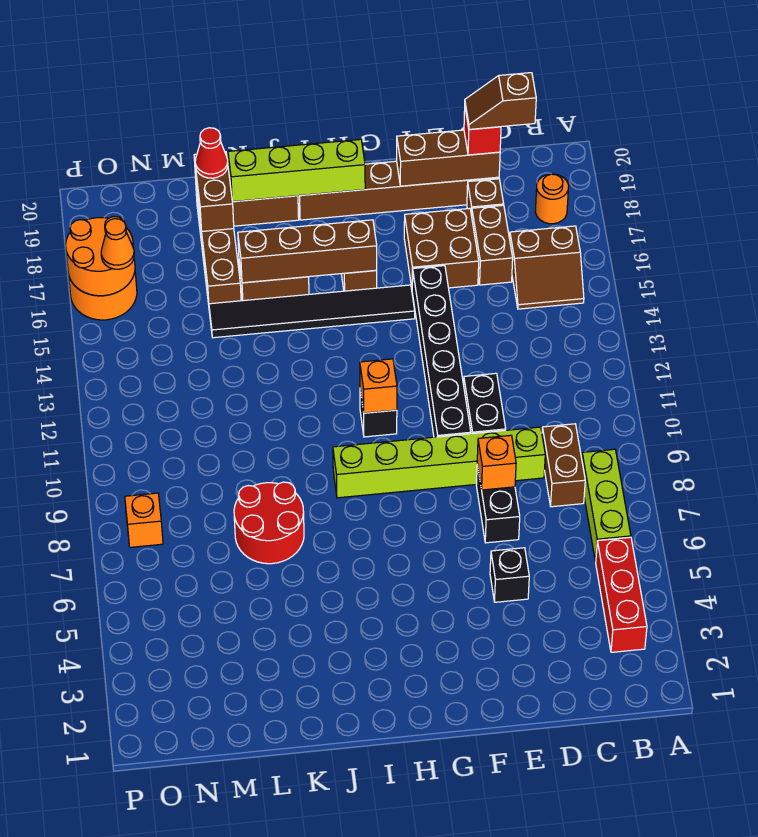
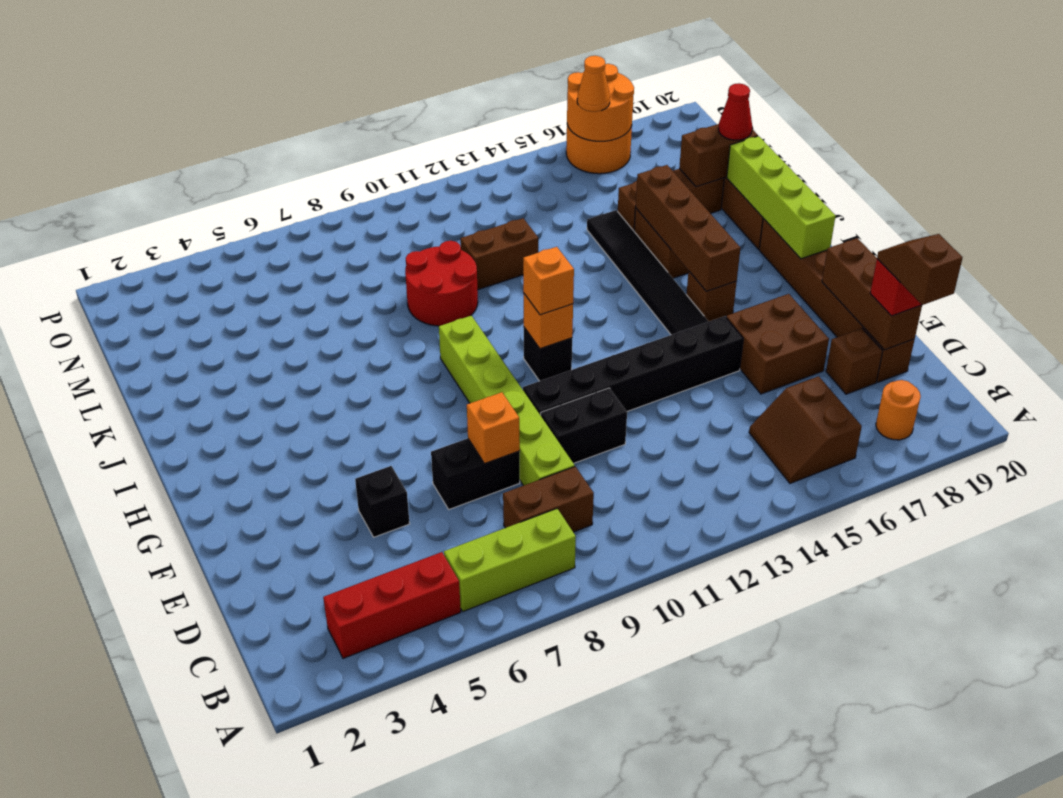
brown brick D16:D17 level 1 -> brown brick L11:L12 level 1
red round brick K7:L8 level 1 -> red round brick K9:L10 level 1
orange brick O8 level 1 -> orange brick H11 level 3

